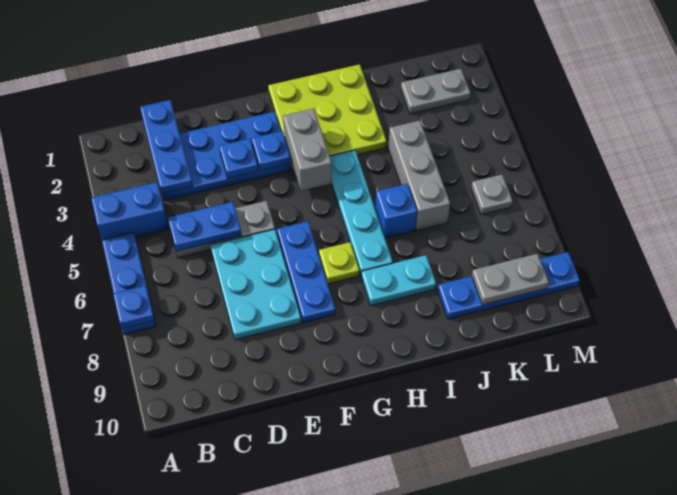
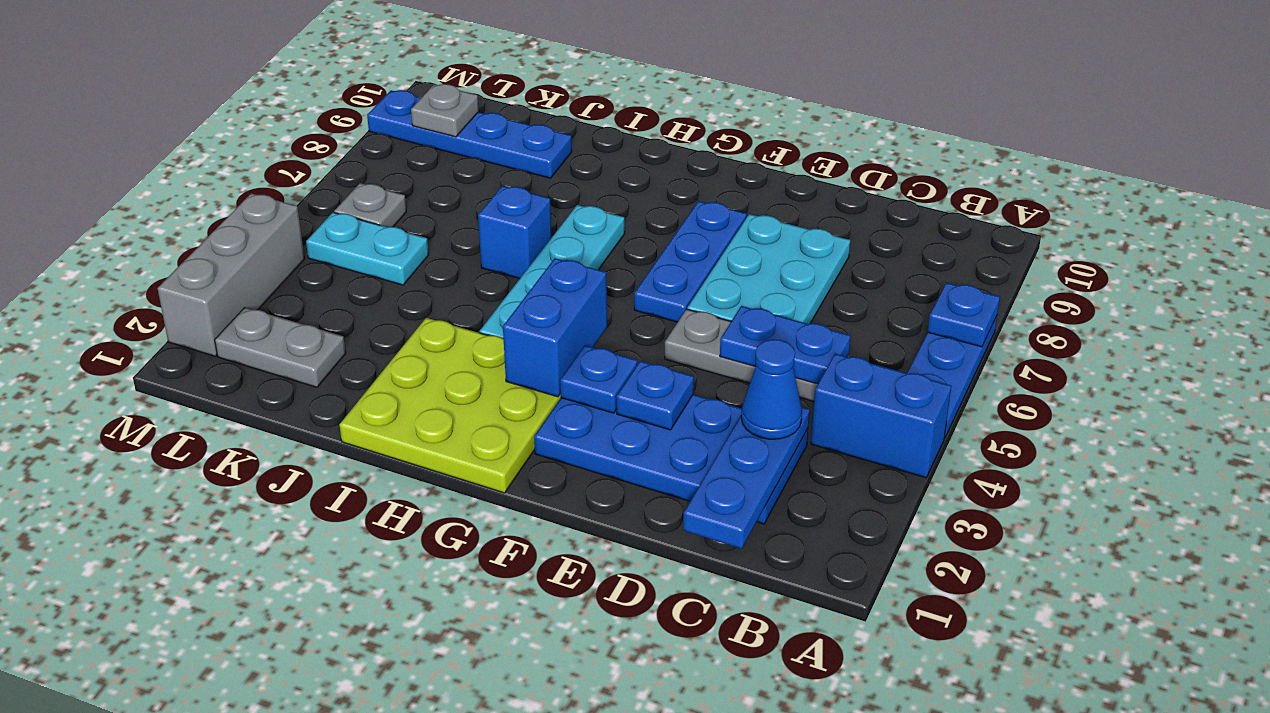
none -> blue cone C3 level 3
grey brick G3:G4 level 2 -> blue brick G3:G4 level 2
lime plate G7 level 1 -> none
cyan plate H8:I8 level 1 -> cyan plate K5:L5 level 1
grey brick J4:J6 level 1 -> grey brick M2:M4 level 1
grey plate K9:L9 level 2 -> grey plate L9 level 2

